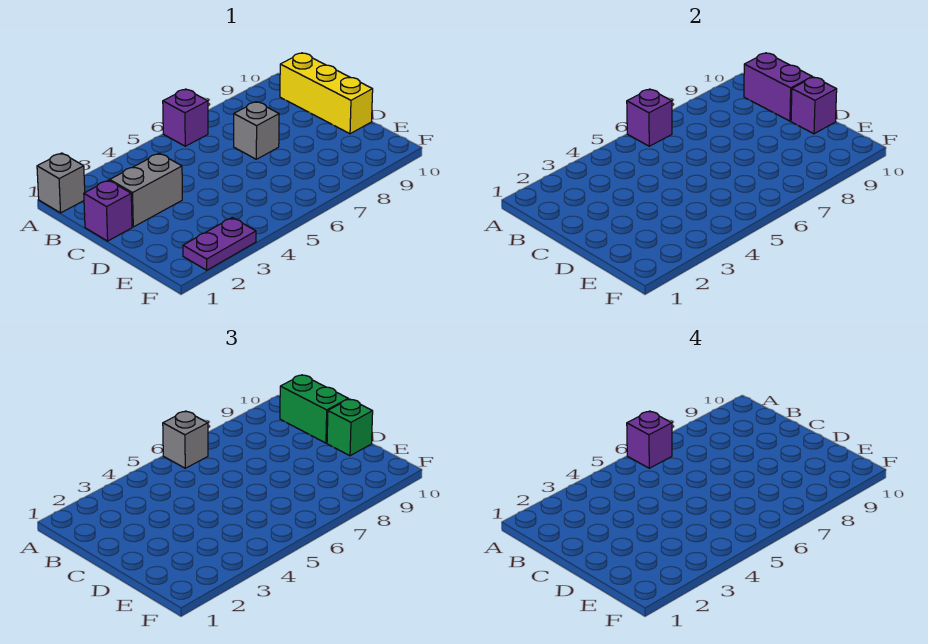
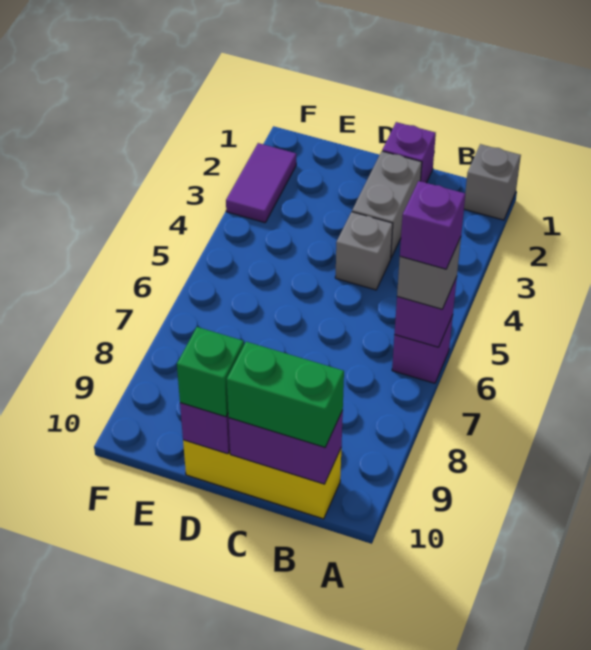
grey brick C7 level 1 -> grey brick C4 level 1
purple plate F2:F3 level 1 -> purple tile F2:F3 level 1

